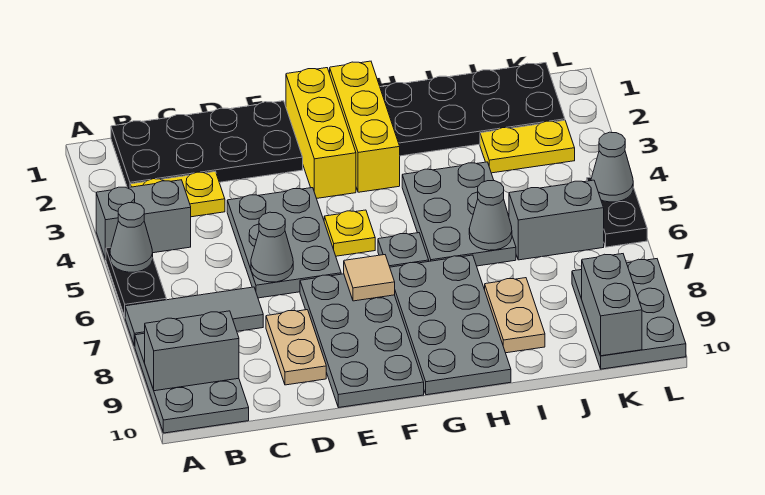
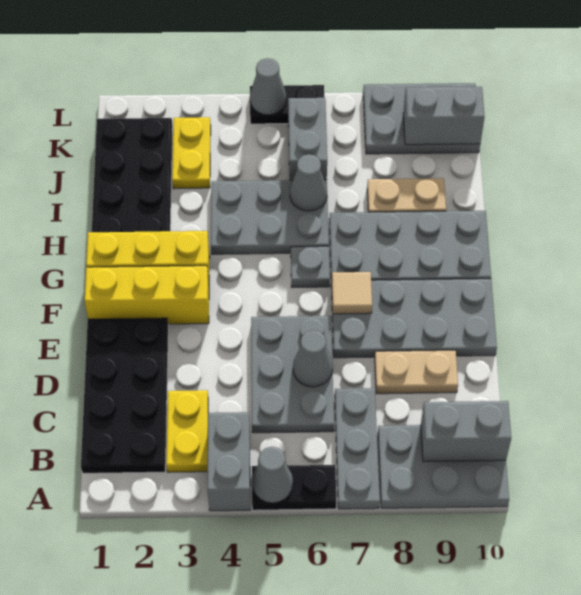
grey tile A7:C7 level 1 -> grey plate A7:C7 level 1
grey brick A9:B9 level 2 -> grey brick B9:B10 level 2
grey plate D4:E6 level 1 -> grey plate C5:E6 level 1
yellow plate F5 level 1 -> none

